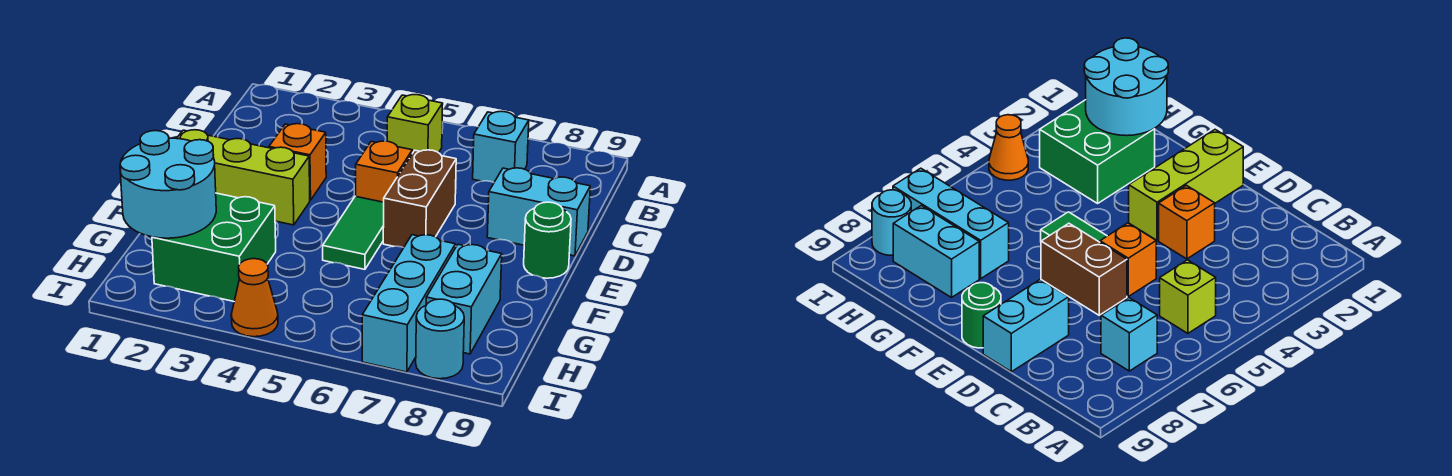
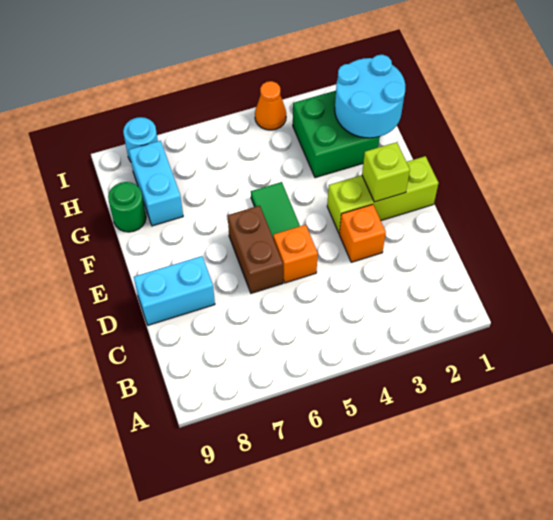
lime brick B5 level 1 -> lime brick E2 level 2
cyan brick B7 level 1 -> none
green round brick E9 level 1 -> green round brick G9 level 1
cyan brick G7:I7 level 1 -> none

